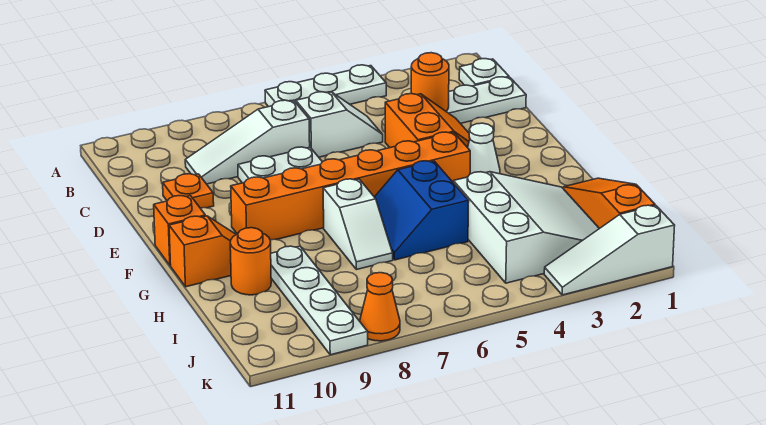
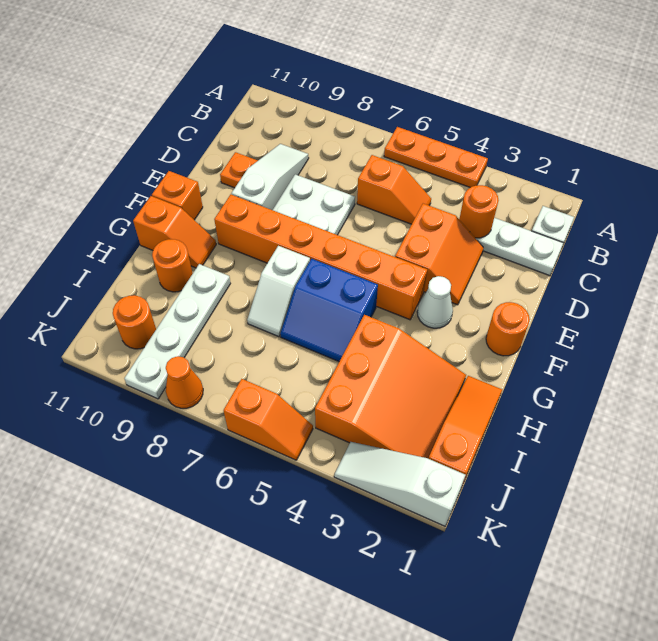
white plate A4:A6 level 1 -> orange plate A4:A6 level 1
white slope C5:C6 level 1 top 6 -> orange slope C5:C6 level 1 top 6
white slope C7:C9 level 1 top 7 -> white slope C9:E9 level 1 top E
none -> orange round brick F1 level 1
blue slope G5:H6 level 1 top 5 -> blue slope G5:H6 level 1 top G
white slope H2:J4 level 1 top 4 -> orange slope H2:J4 level 1 top 4
none -> orange round brick J10 level 1
none -> orange slope K5:K6 level 1 top 6

